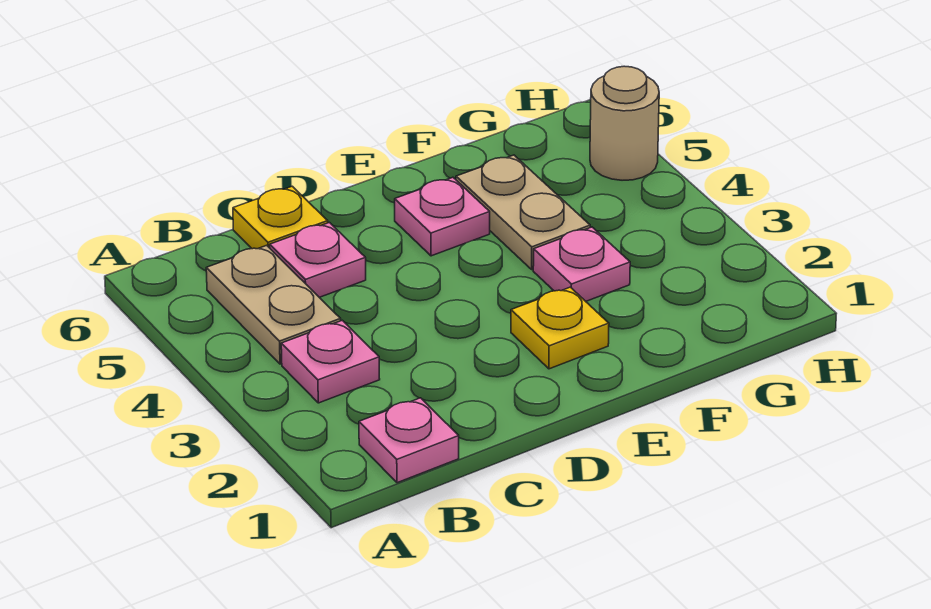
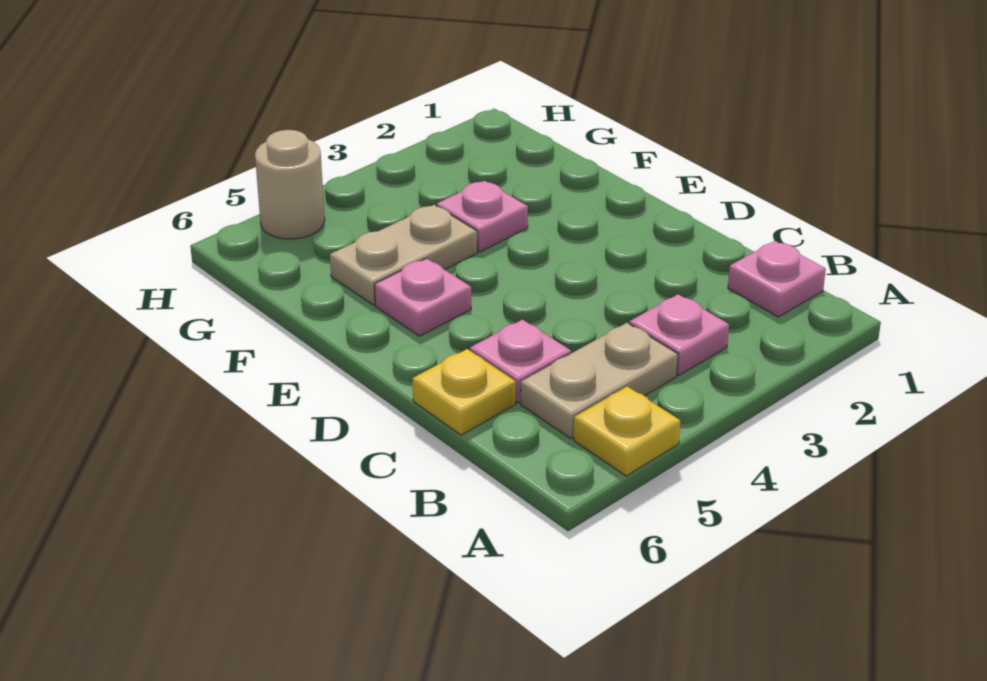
yellow plate E2 level 1 -> yellow plate A5 level 1

